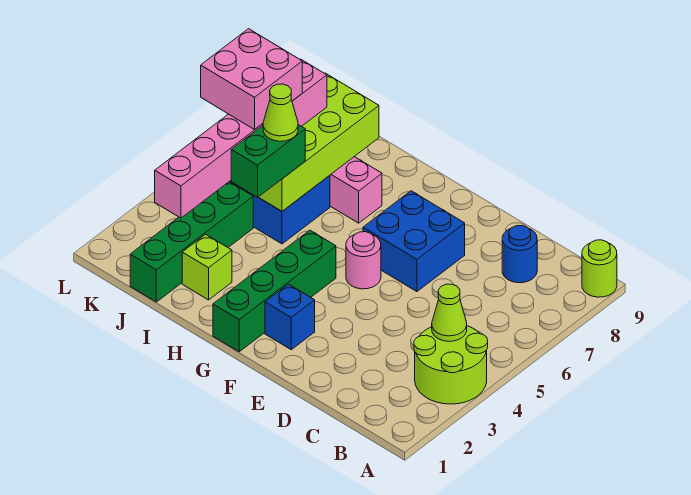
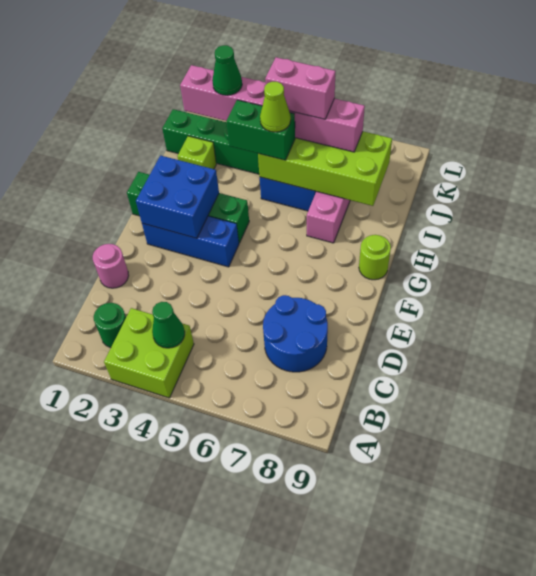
lime round brick A3:B4 level 1 -> lime brick A3:B4 level 1
lime round brick A9 level 1 -> lime round brick G9 level 1
none -> green round brick B2 level 1
lime cone B4 level 2 -> green cone B4 level 2
blue round brick C8 level 1 -> blue round brick C7:D8 level 1
blue brick E6:F7 level 1 -> blue brick F2:G3 level 2
blue brick F2 level 1 -> blue brick F2:F4 level 1
pink round brick F5 level 1 -> pink round brick D1 level 1
none -> green cone J3 level 4
pink brick J5:K6 level 4 -> pink brick J5:J6 level 4

